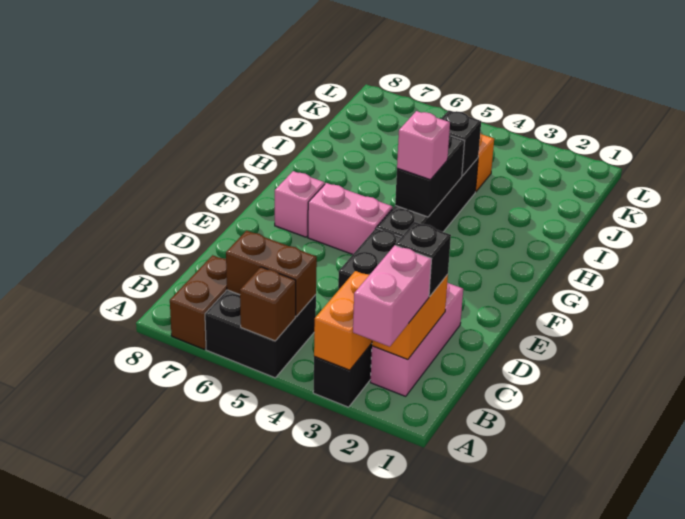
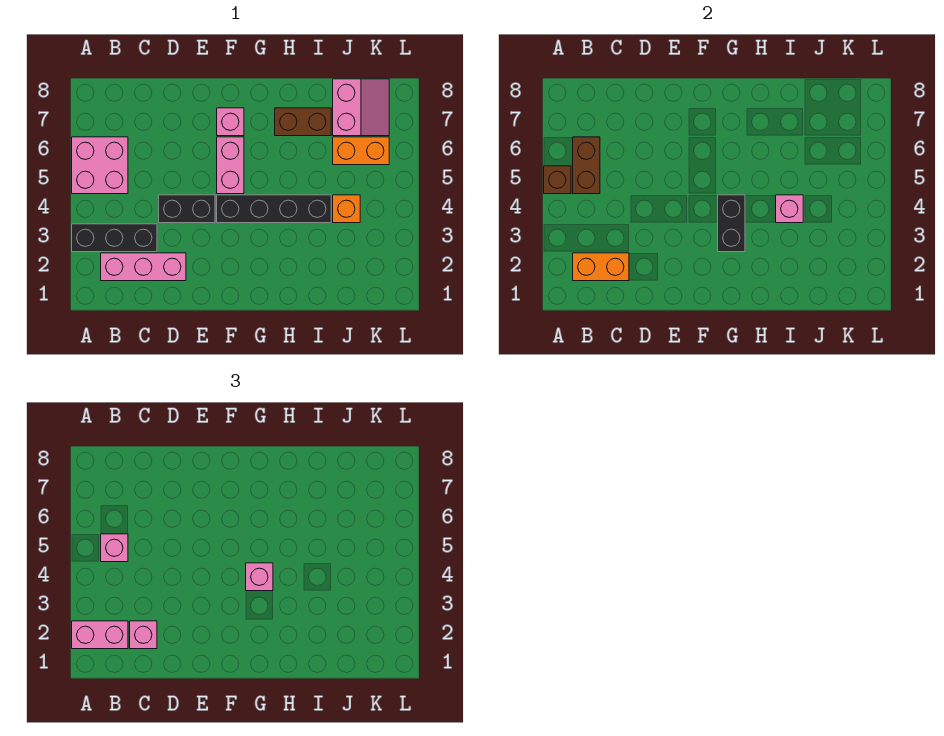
orange brick A3:B3 level 2 -> orange brick J6:K6 level 1
black brick A5:B6 level 1 -> pink brick A5:B6 level 1
brown brick A7:B7 level 1 -> brown brick H7:I7 level 1
none -> pink brick B5 level 3
black brick C2 level 3 -> pink brick C2 level 3
black brick G4:H4 level 2 -> black brick G3:G4 level 2
black brick I4 level 2 -> pink brick I4 level 2
none -> pink slope J7:K8 level 1 top J

